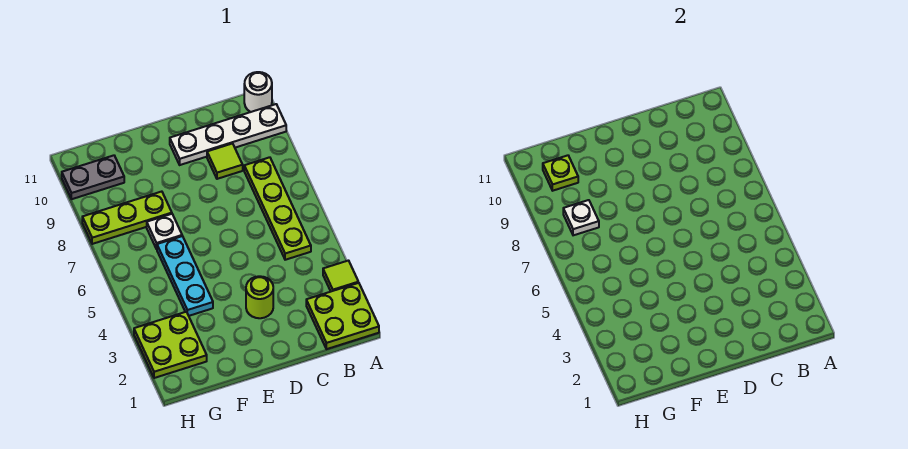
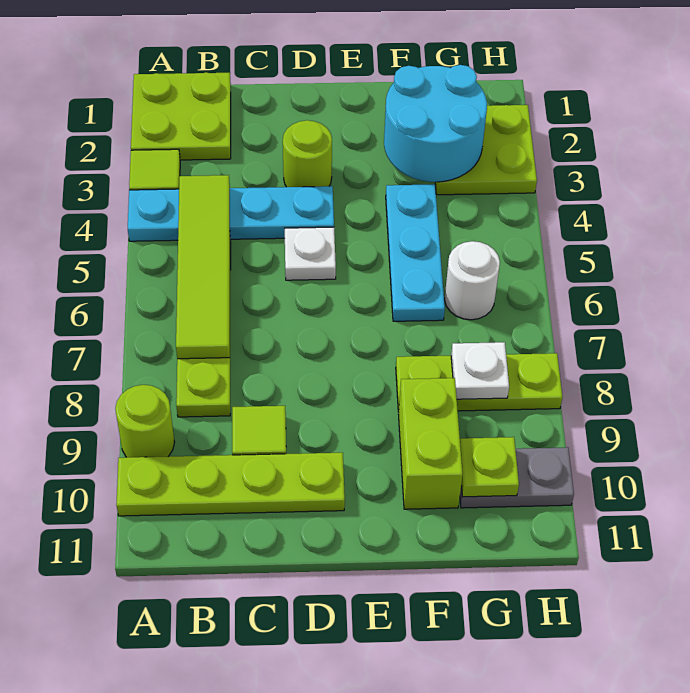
none -> cyan plate A4:D4 level 1
none -> lime round brick A9 level 1
white plate A10:D10 level 1 -> lime plate A10:D10 level 1
white round brick A11 level 1 -> white round brick G6 level 1
none -> lime tile B4:B7 level 2
none -> cyan round brick F2:G3 level 2
white plate F7 level 1 -> white plate D5 level 1
none -> lime brick F9:F10 level 1

